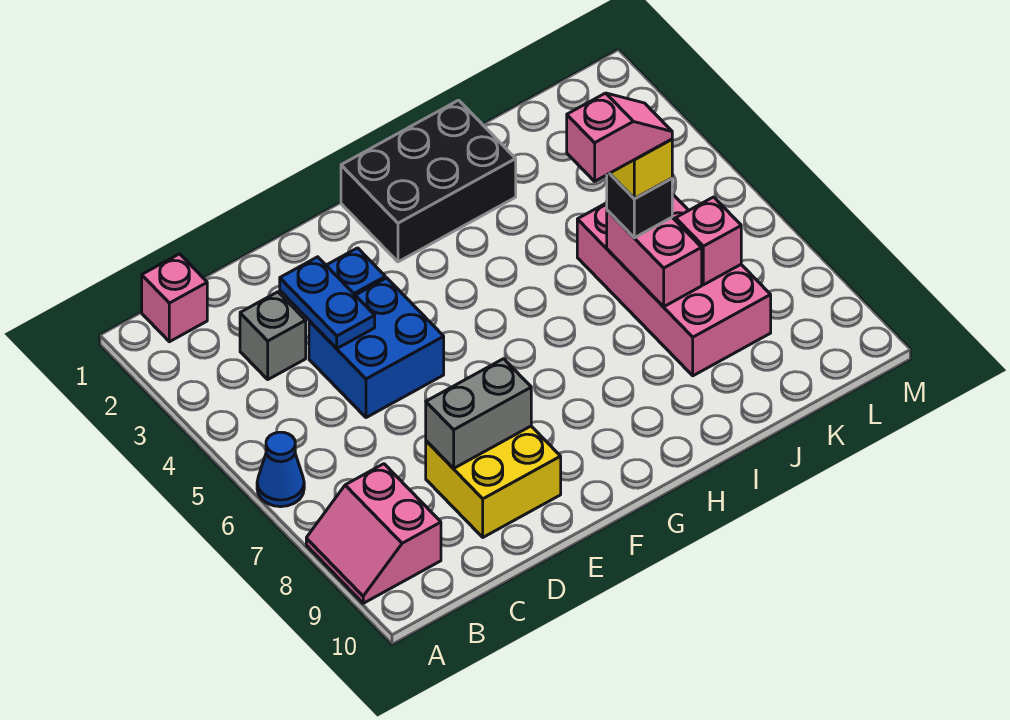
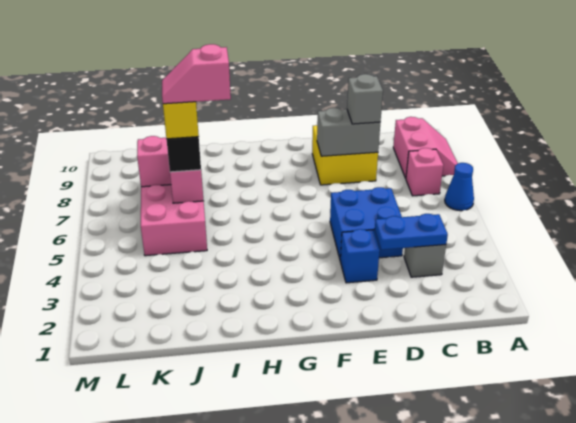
pink brick B1 level 1 -> pink brick B7 level 1
blue plate D3:D4 level 2 -> blue plate C3:D3 level 2
none -> grey brick D8 level 3
black brick G1:I2 level 1 -> none

